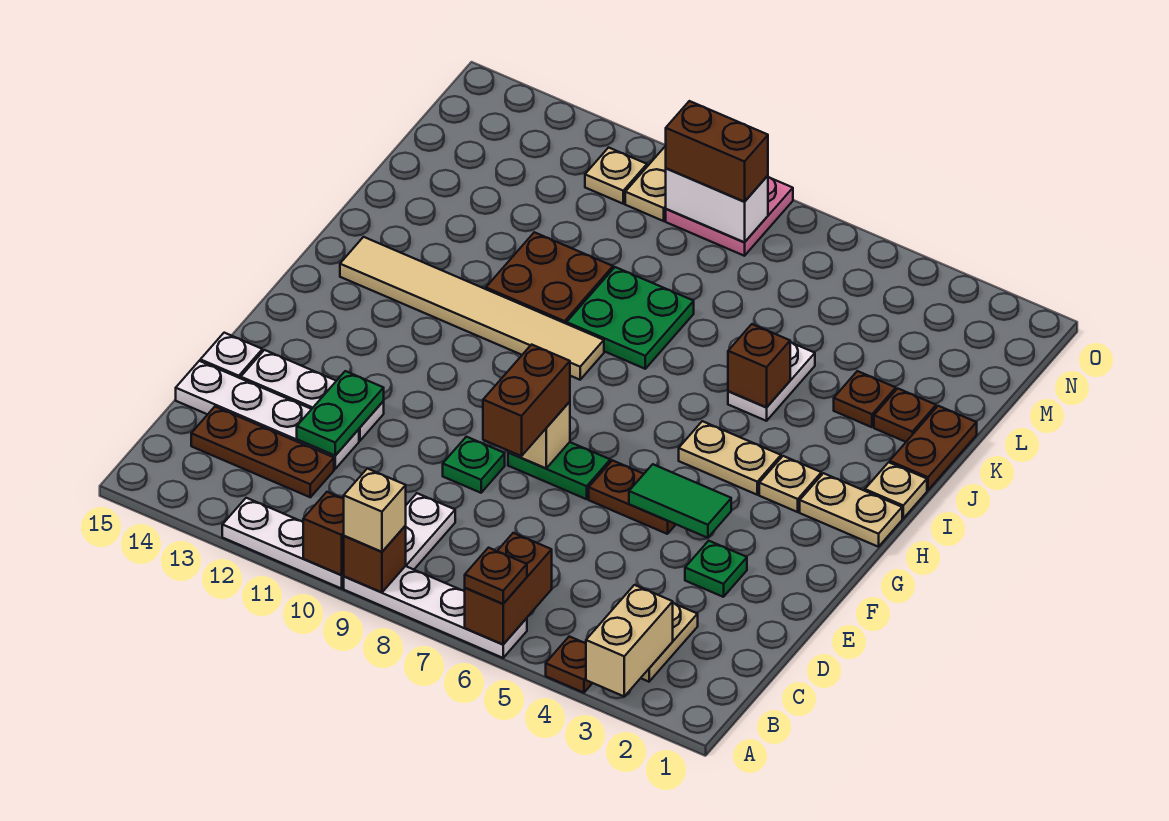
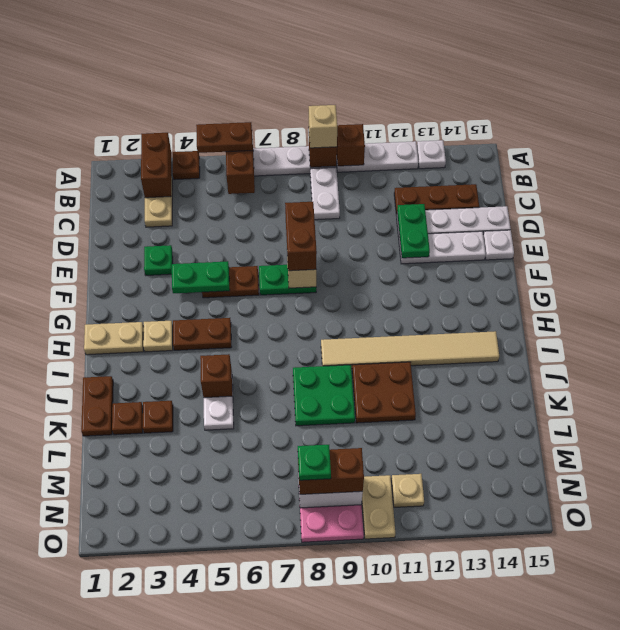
tan brick A3:B3 level 2 -> brown brick A3:B3 level 2
brown plate A6 level 3 -> brown plate A5:A6 level 3
none -> white plate A13 level 1
green plate E9 level 1 -> green plate N8 level 4
green tile F4:F5 level 2 -> green plate F4:F5 level 2
tan plate H4:H5 level 1 -> brown plate H4:H5 level 1
tan plate I1 level 1 -> none

